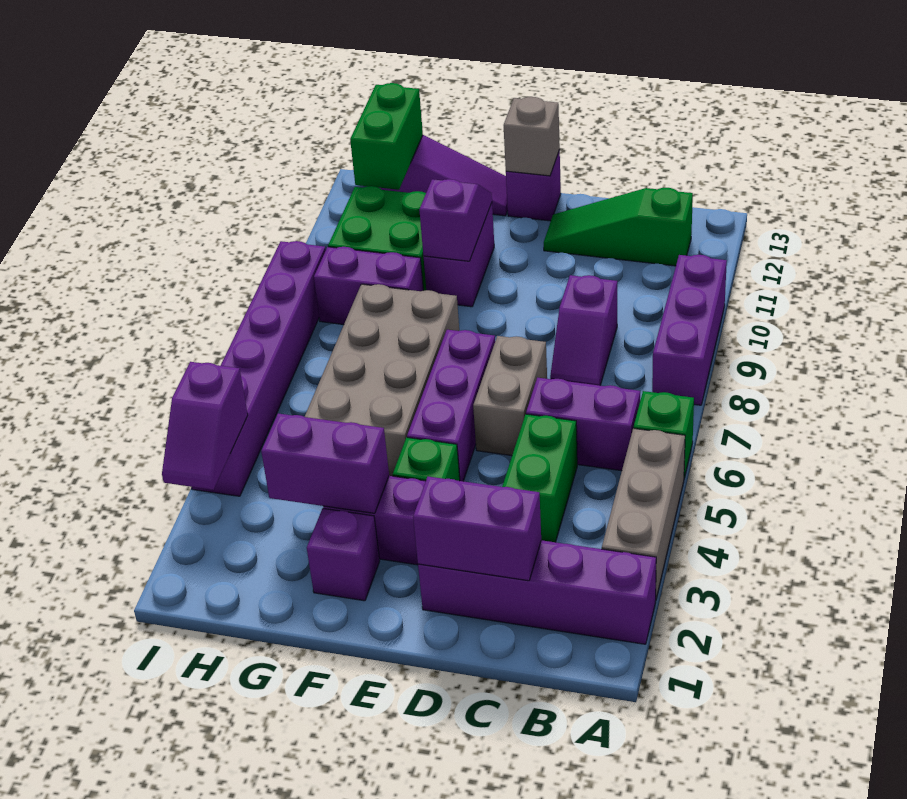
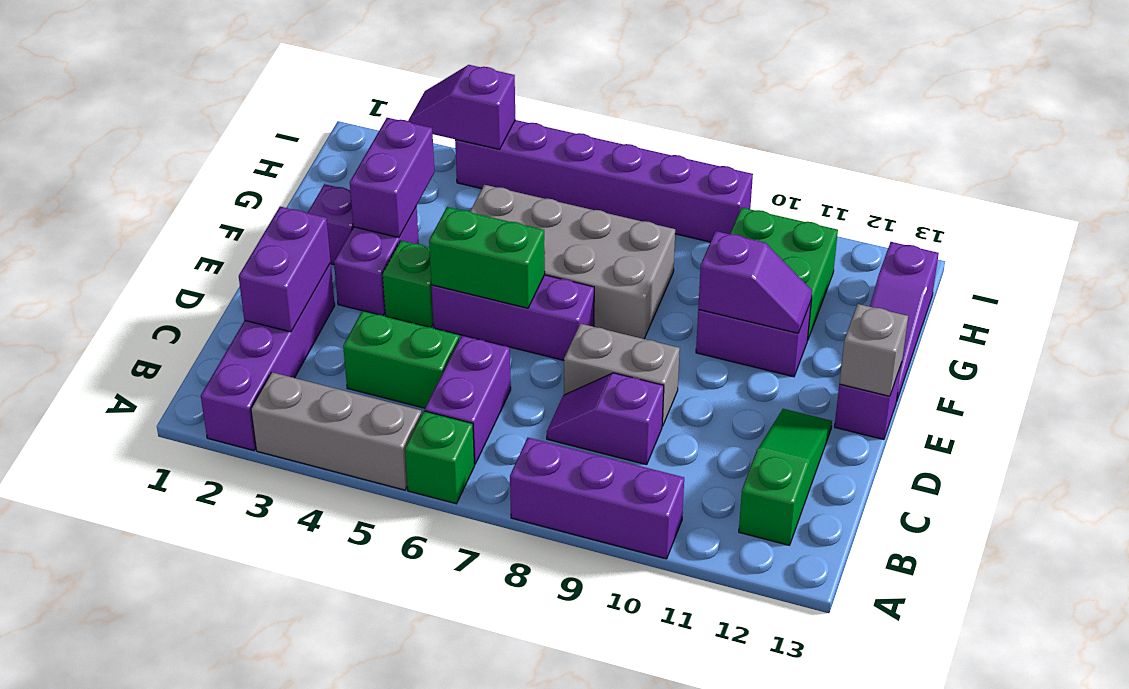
grey brick D6:D7 level 1 -> grey brick D8:D9 level 1
purple brick G9:H9 level 1 -> none
green brick H12:H13 level 2 -> green brick E5:E6 level 2

